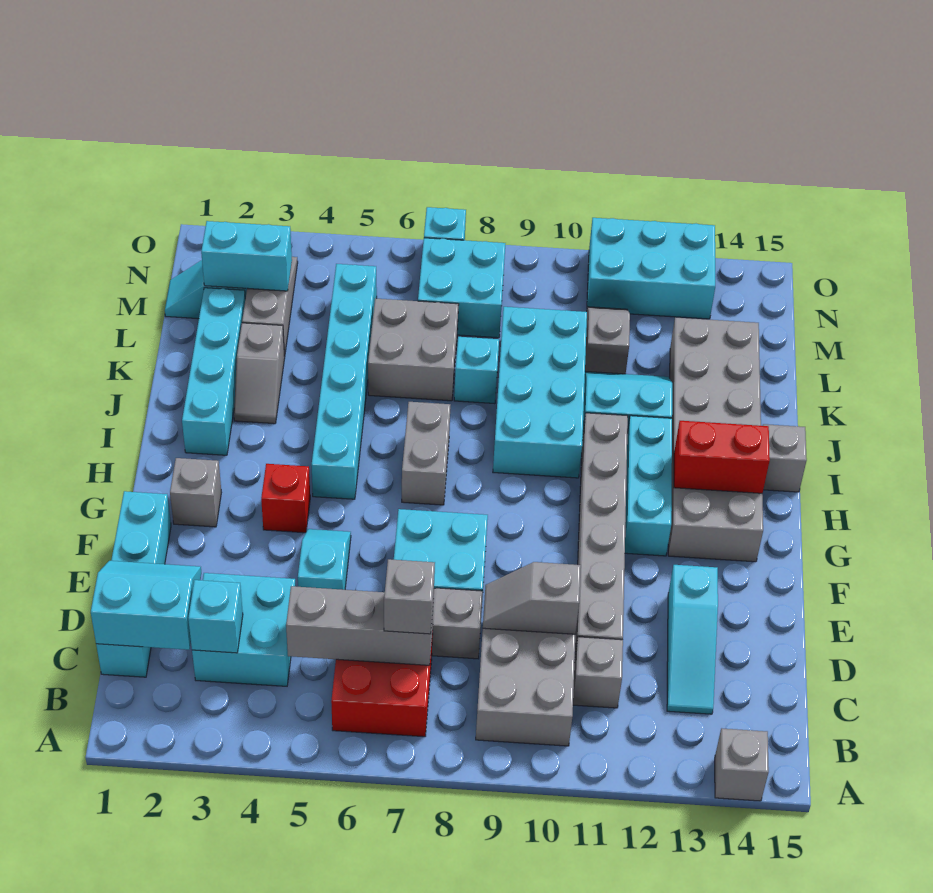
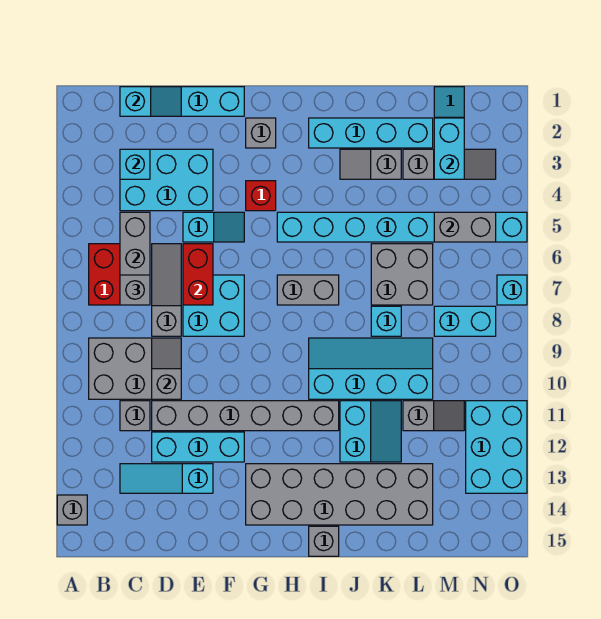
cyan slope C1:D2 level 2 top C -> cyan slope C1:D1 level 2 top C
cyan brick C3:D4 level 1 -> cyan brick C3:E4 level 1
cyan brick G12:I12 level 1 -> cyan brick D12:F12 level 1
cyan brick H5:M5 level 1 -> cyan brick H5:O5 level 1
red brick H13:H14 level 2 -> red brick E6:E7 level 2
cyan brick I9:L10 level 1 -> cyan slope I9:L10 level 1 top 10
none -> grey brick M5:N5 level 2
cyan brick M7:N8 level 1 -> cyan brick M8:N8 level 1

